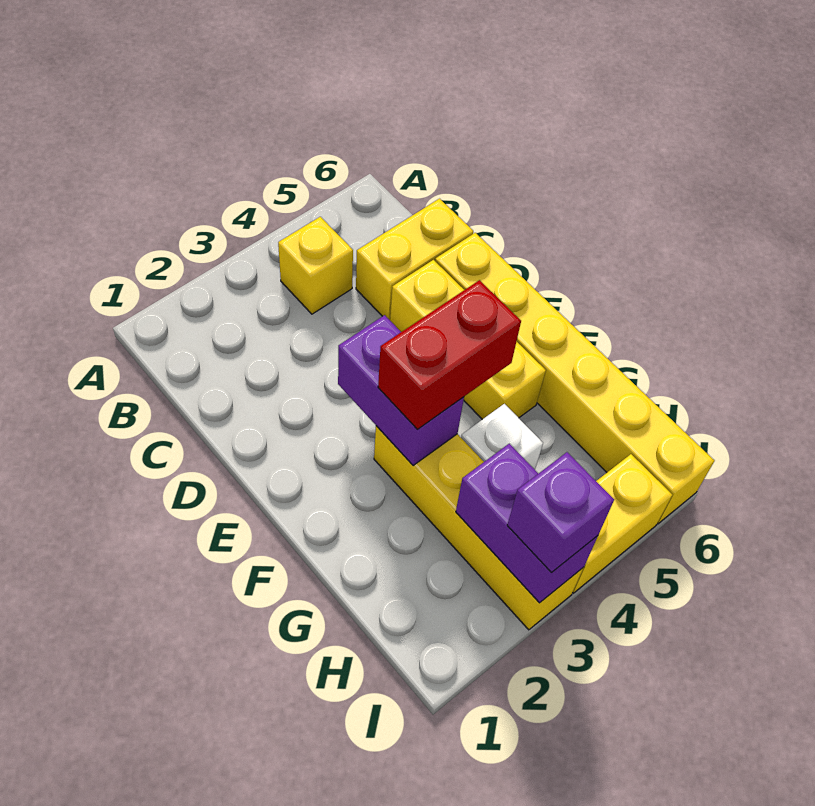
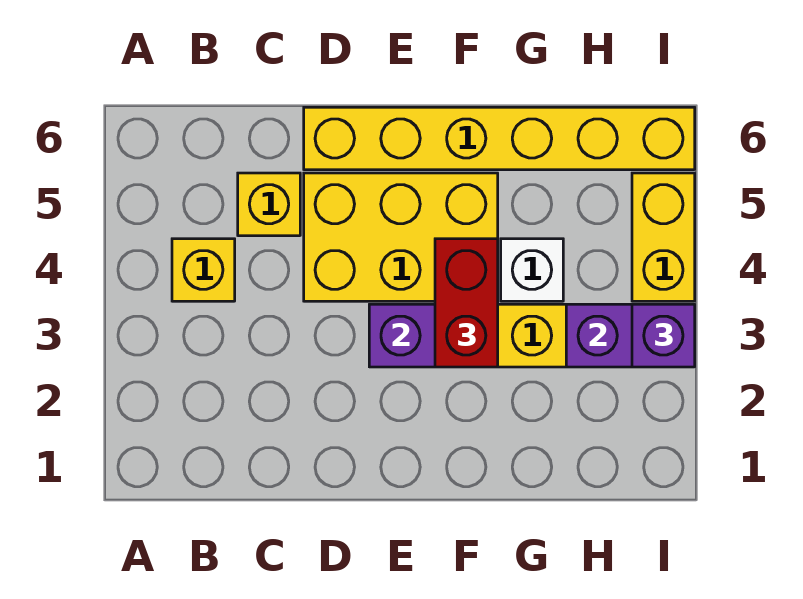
yellow brick C5:C6 level 1 -> yellow brick C5 level 1
yellow brick D5:F5 level 1 -> yellow brick D4:F5 level 1

